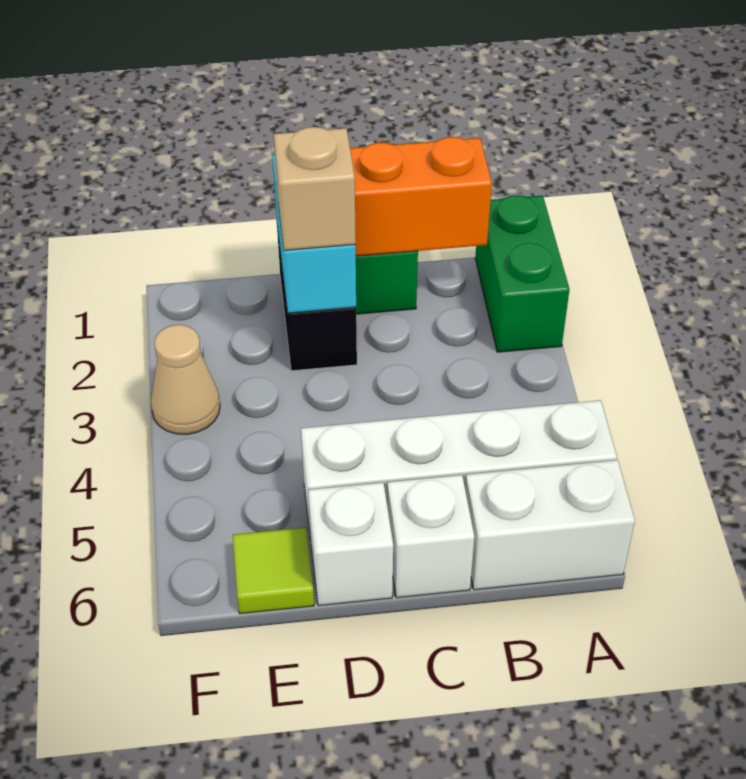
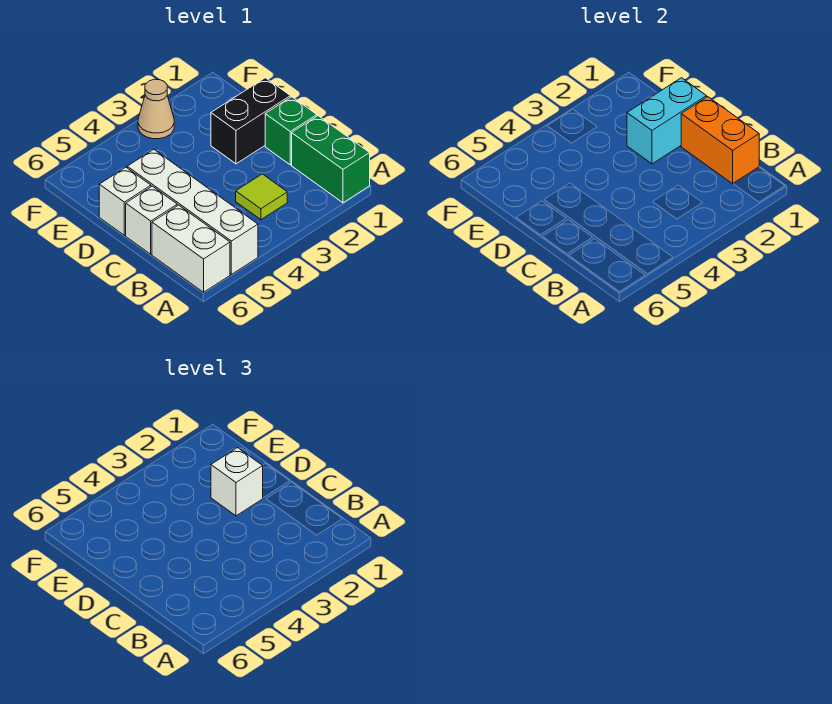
green brick A1:A2 level 1 -> green brick A1:B1 level 1
tan brick D2 level 3 -> white brick D2 level 3
lime tile E6 level 1 -> lime tile B3 level 1

